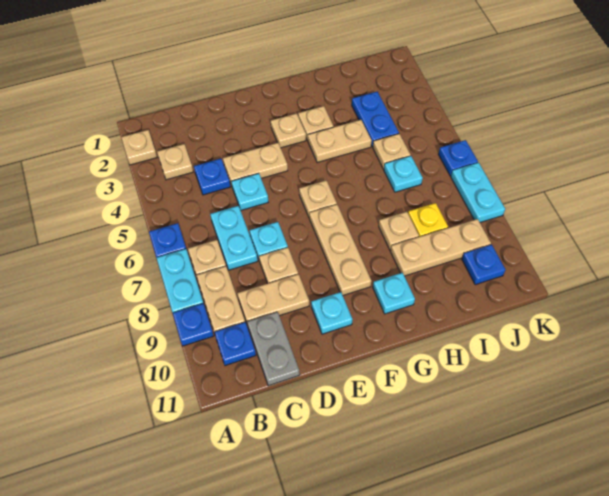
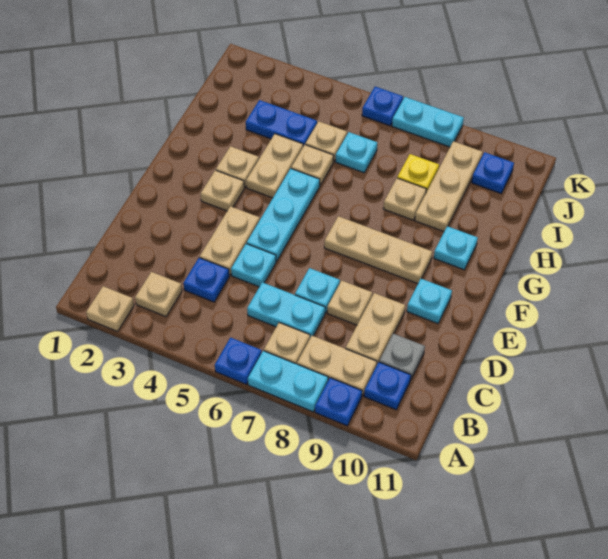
grey plate C10:C11 level 1 -> grey plate C10 level 1
none -> cyan plate E5:G5 level 1
tan plate F6 level 1 -> tan plate H5 level 1

